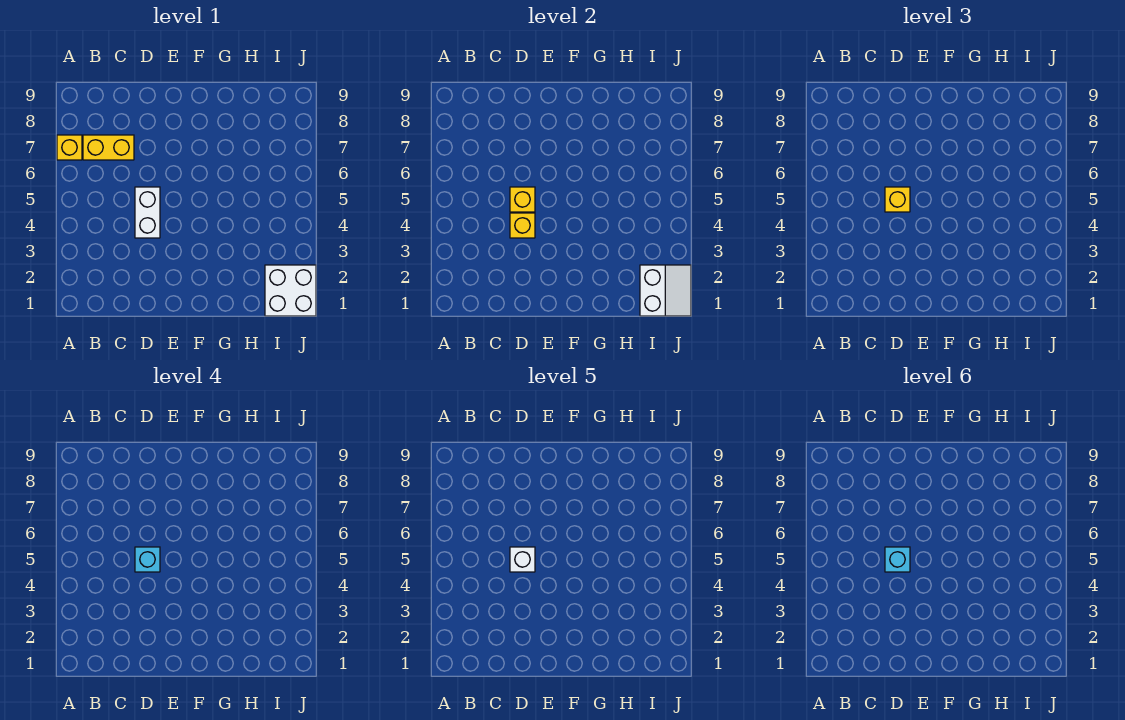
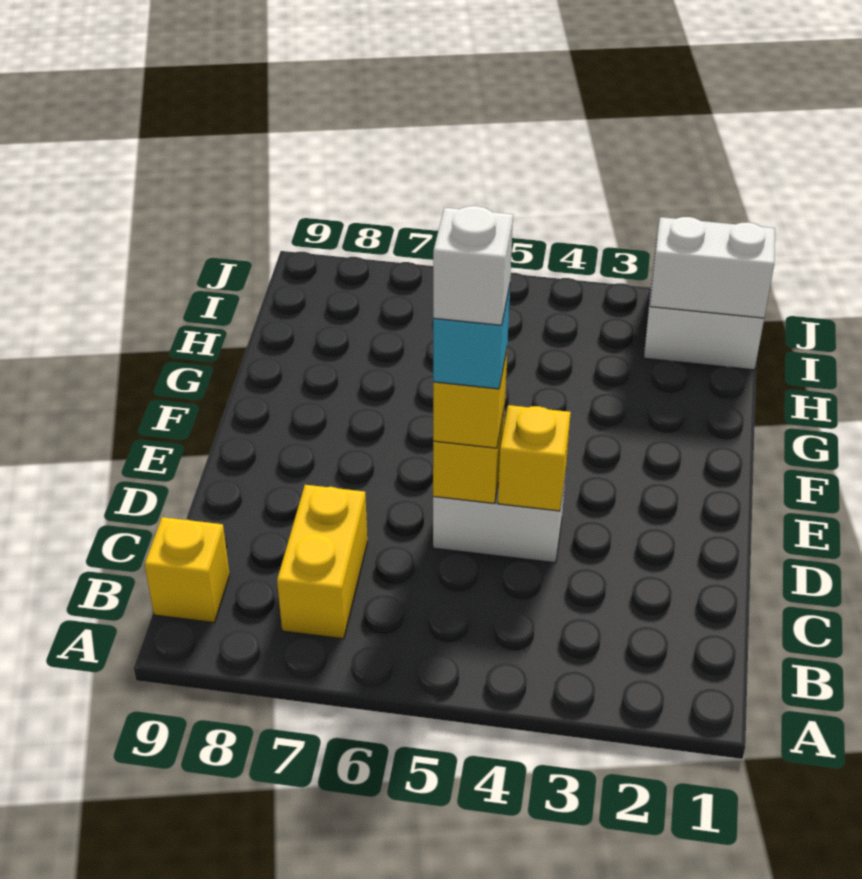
yellow brick A7 level 1 -> yellow brick B9 level 1
cyan brick D5 level 6 -> none

